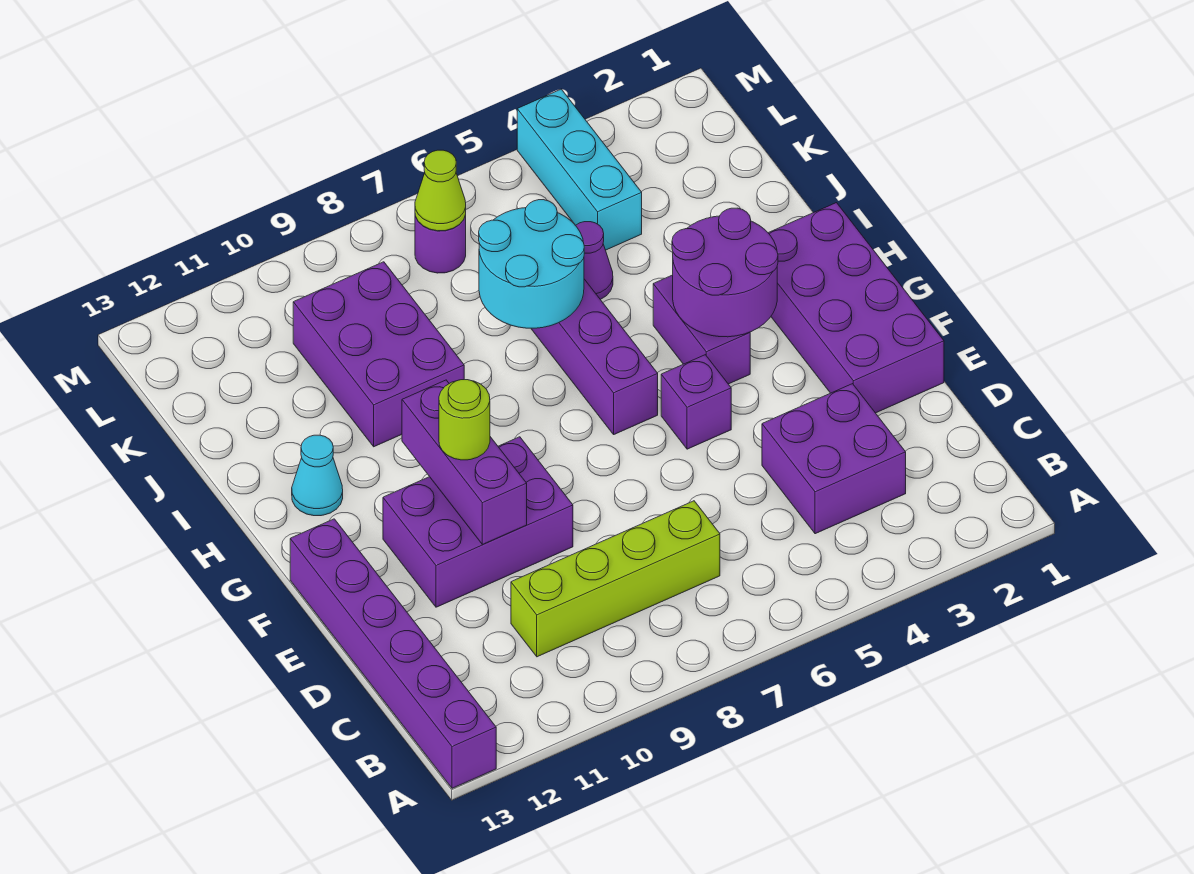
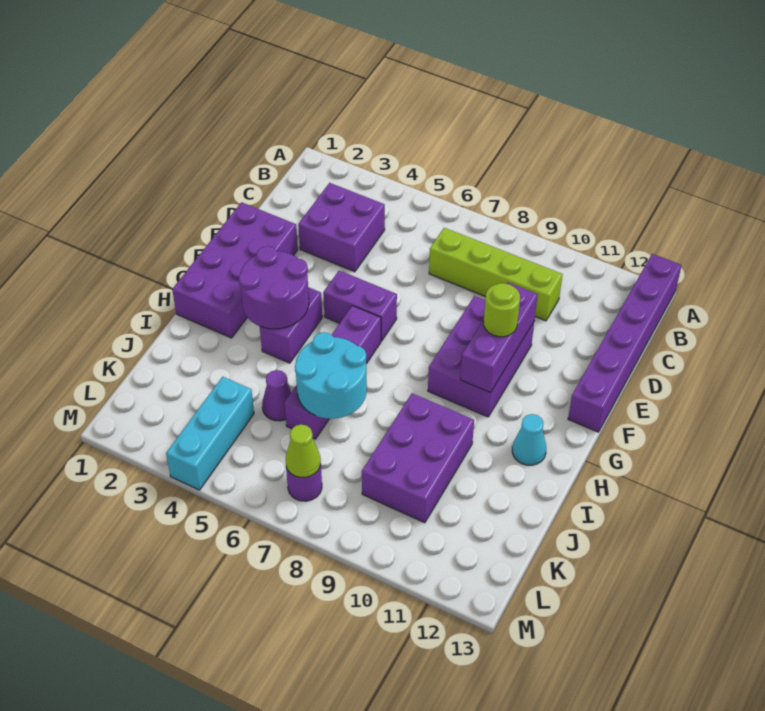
purple brick E9:F11 level 1 -> purple brick E9:G10 level 1
purple brick F5 level 1 -> purple brick F5:F6 level 1

